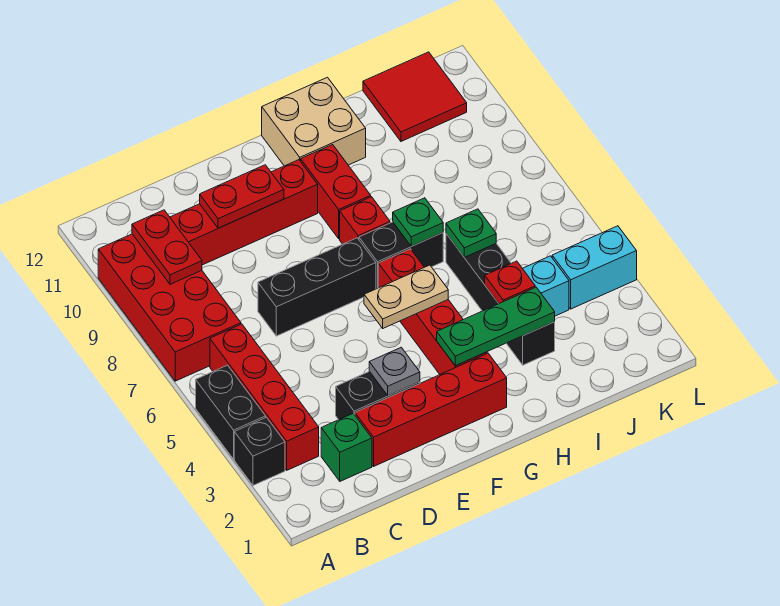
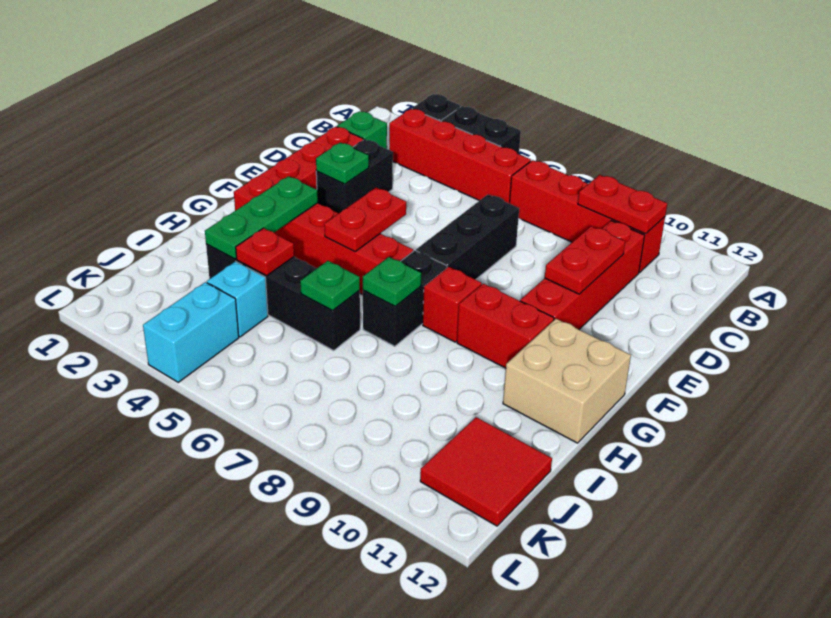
red brick A7:B10 level 1 -> red brick B7:B10 level 1
grey plate E3 level 2 -> green plate E3 level 2
tan plate F5:G5 level 2 -> red plate F5:G5 level 2

